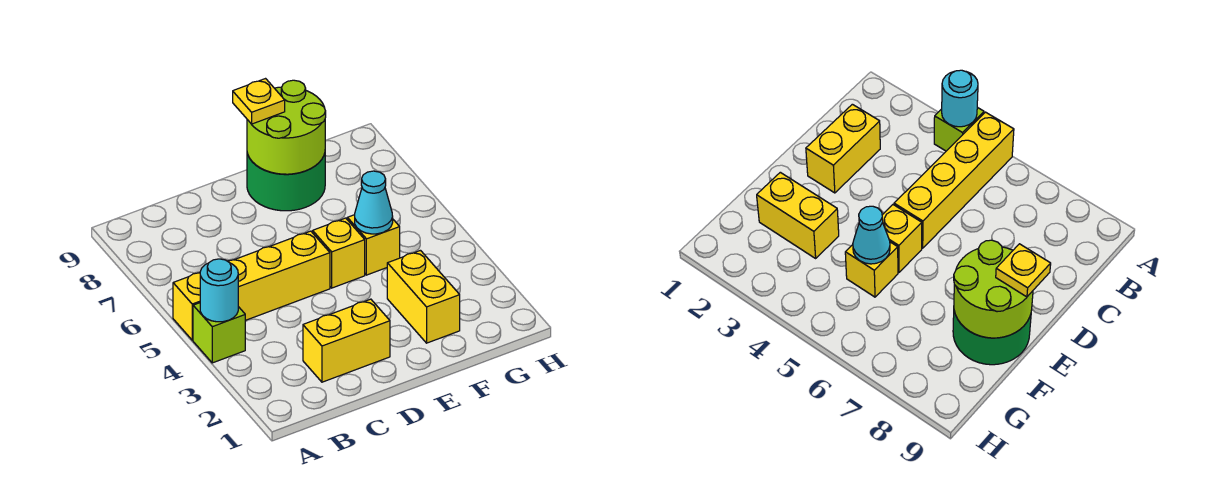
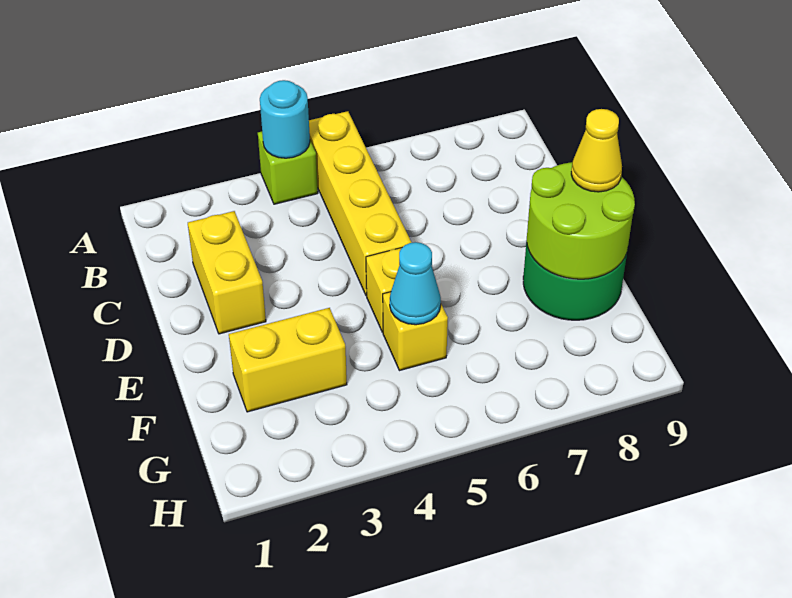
yellow plate E9 level 3 -> yellow cone E9 level 3

